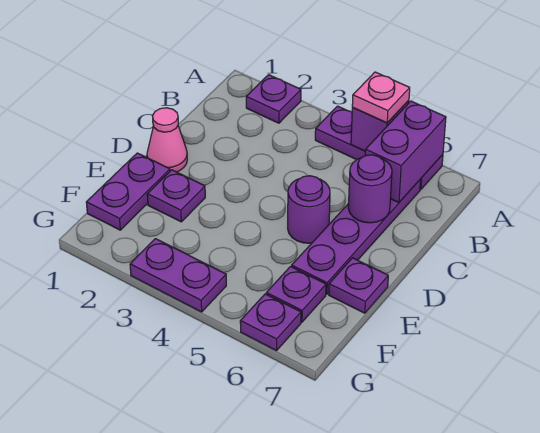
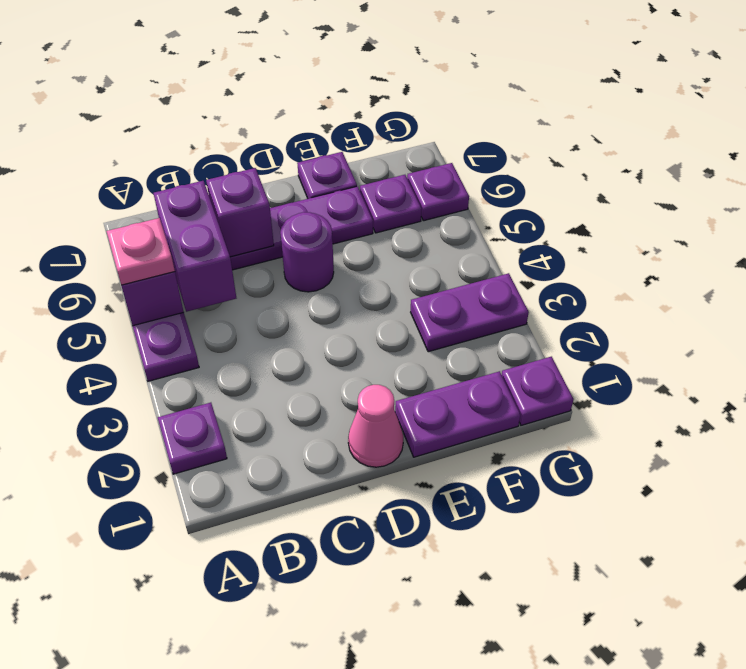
purple brick A6:B6 level 2 -> purple brick B5:B6 level 2
purple round brick C6 level 2 -> purple brick C6 level 2
purple plate E2 level 1 -> purple plate G1 level 1
purple plate G3:G4 level 1 -> purple plate F3:G3 level 1

